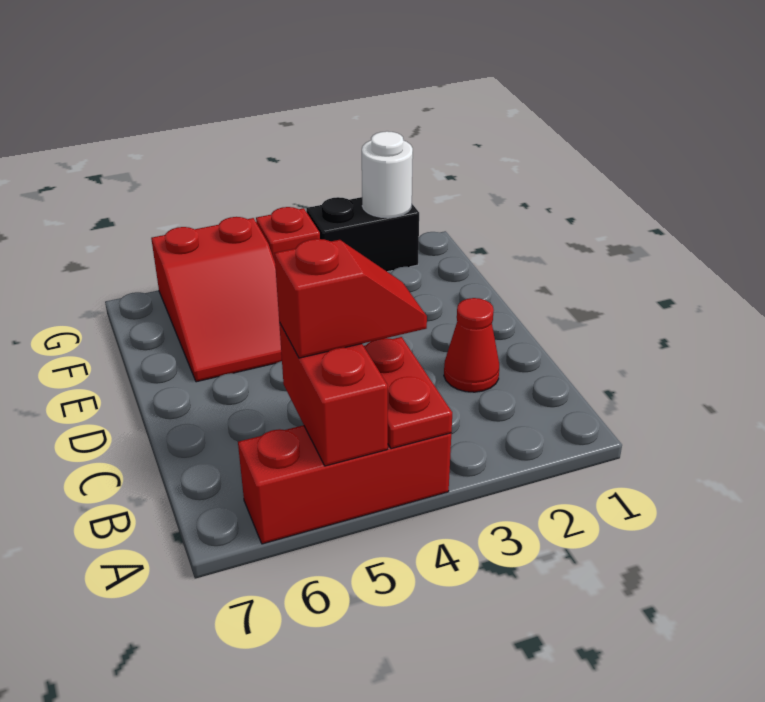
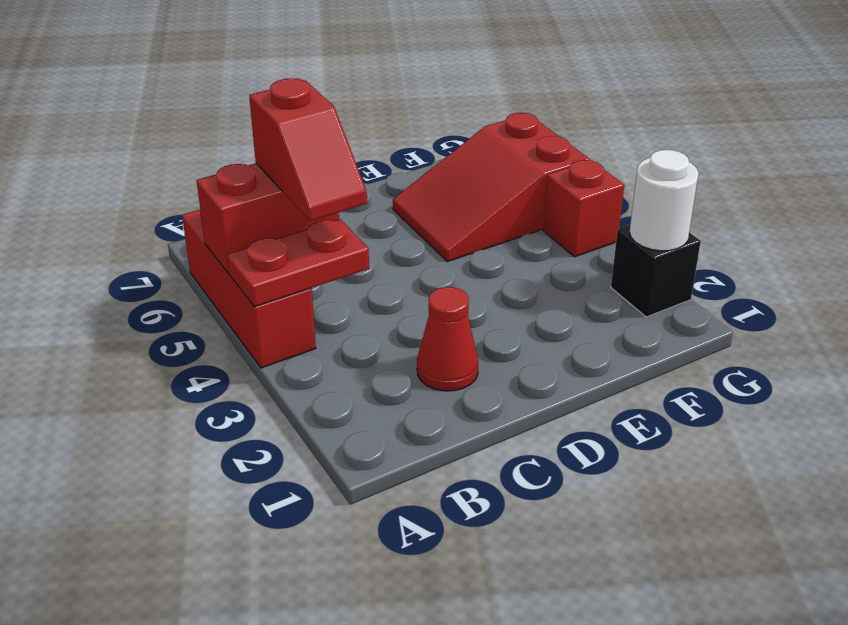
black brick G2:G3 level 1 -> black brick G2 level 1

